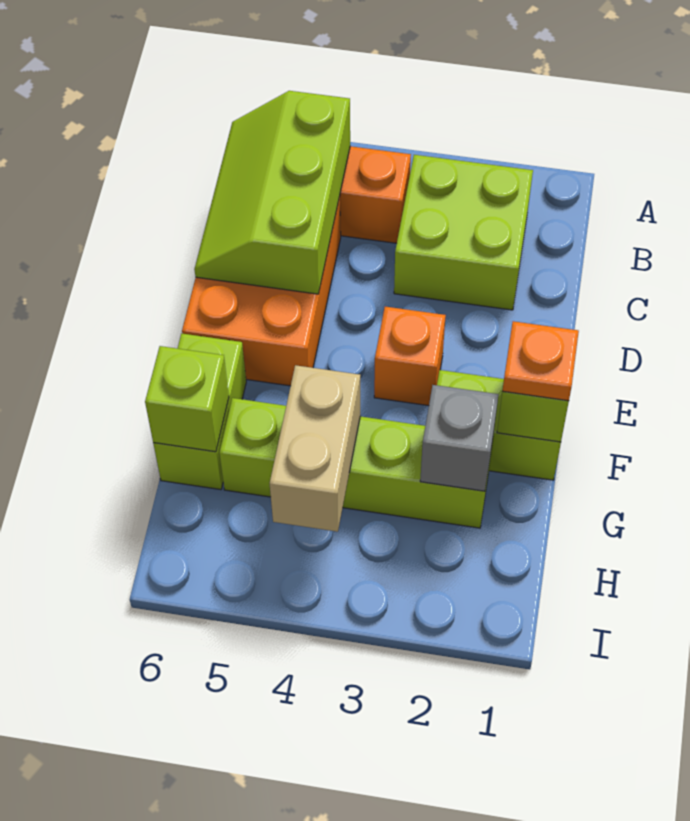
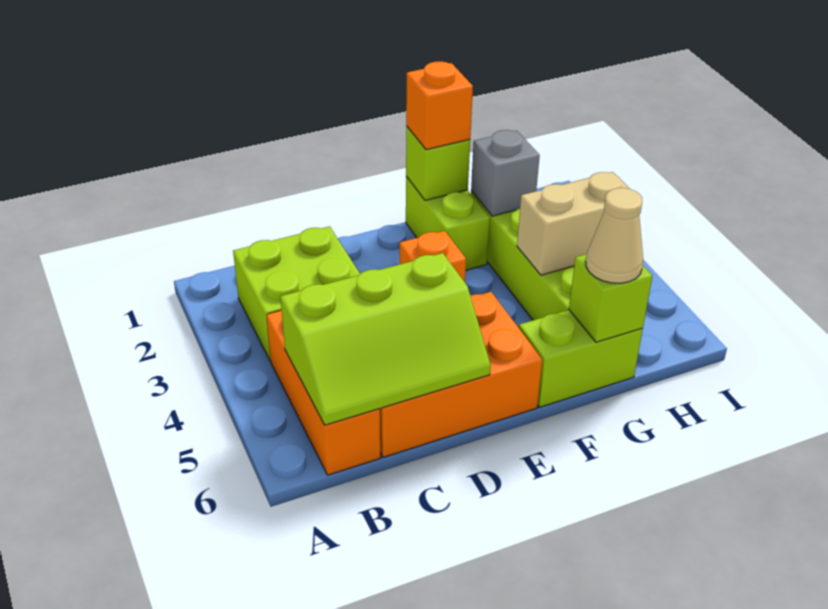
orange plate F1 level 3 -> orange brick F1 level 3
none -> tan cone G6 level 3

